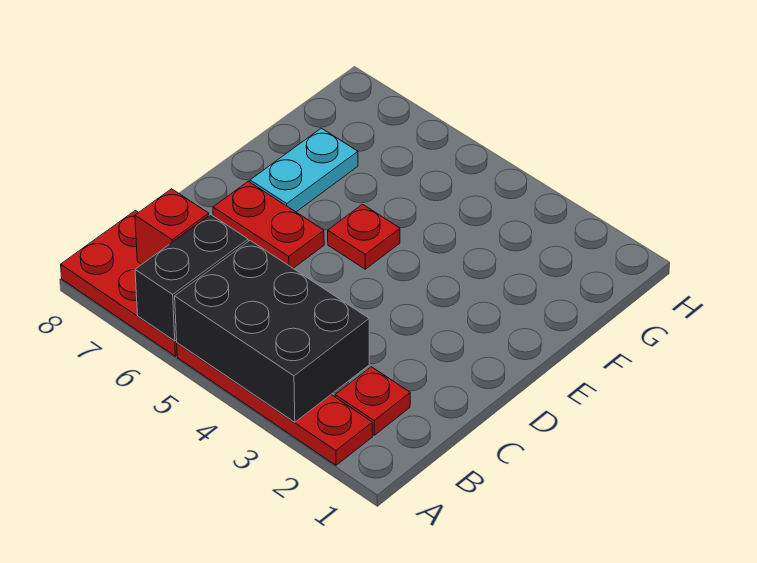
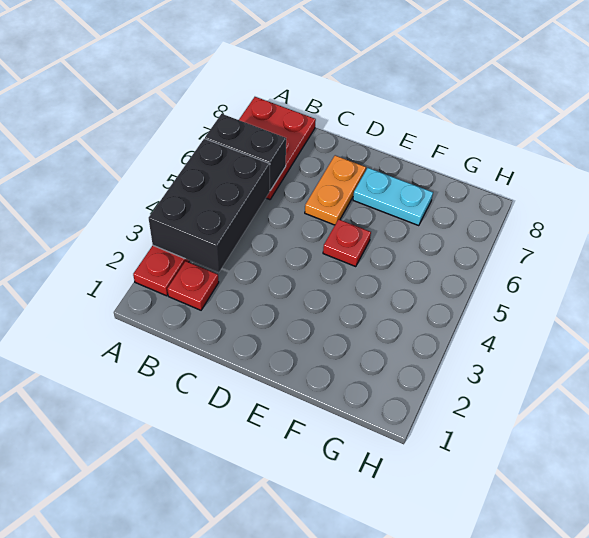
red brick B7 level 2 -> none
red plate D6:D7 level 1 -> orange plate D6:D7 level 1

